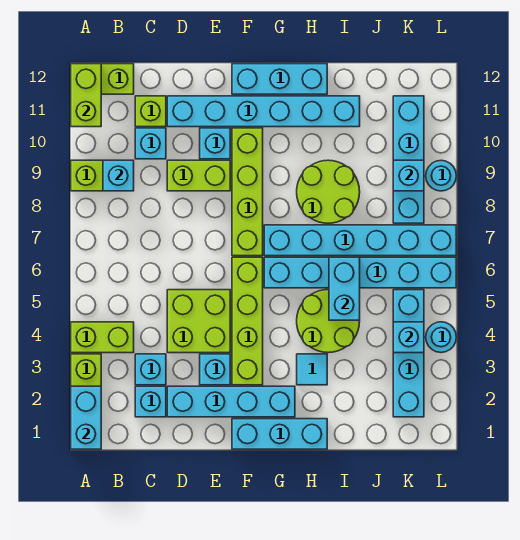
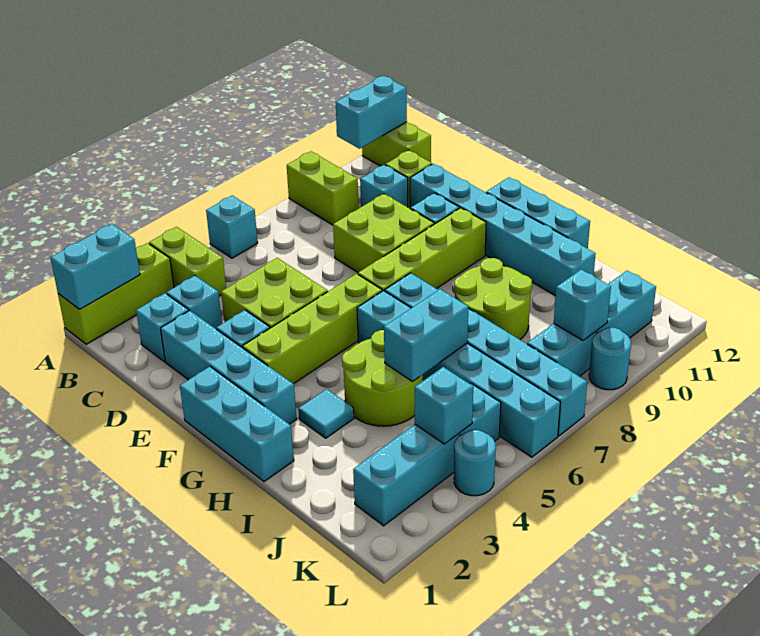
lime brick A11:A12 level 2 -> cyan brick A11:A12 level 2
cyan brick B9 level 2 -> cyan brick A6 level 1
lime brick D9:E9 level 1 -> lime brick D8:E9 level 1

